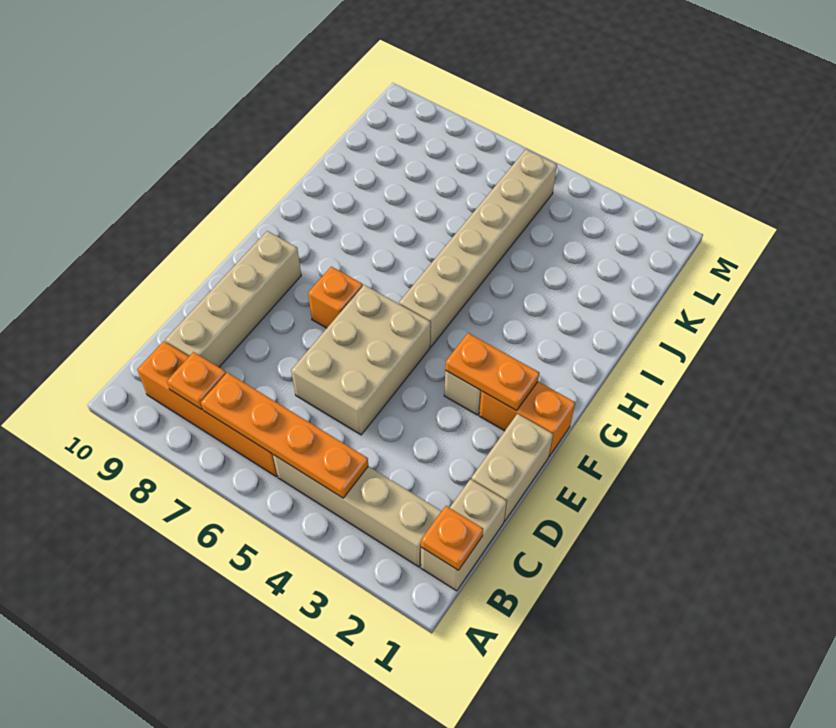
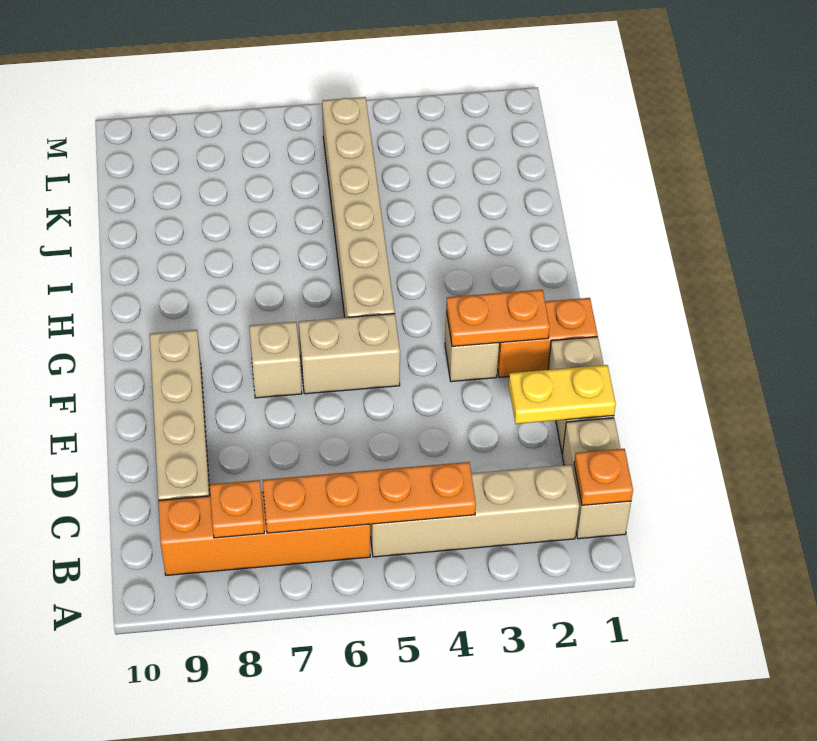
none -> yellow plate D1:D2 level 2
tan brick D5:F6 level 1 -> tan brick F5:F6 level 1
orange brick F7 level 1 -> tan brick F7 level 1

